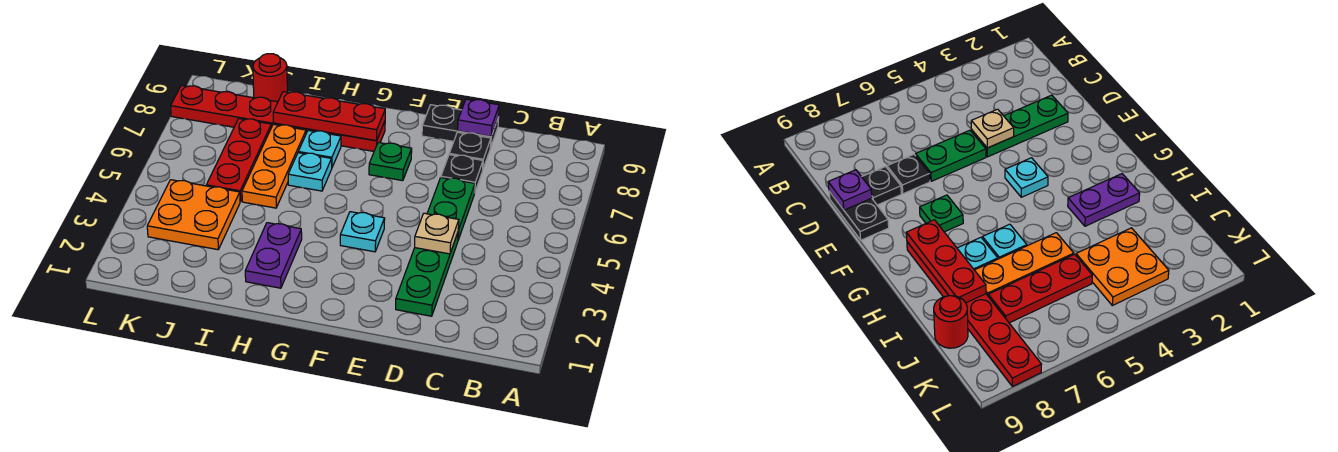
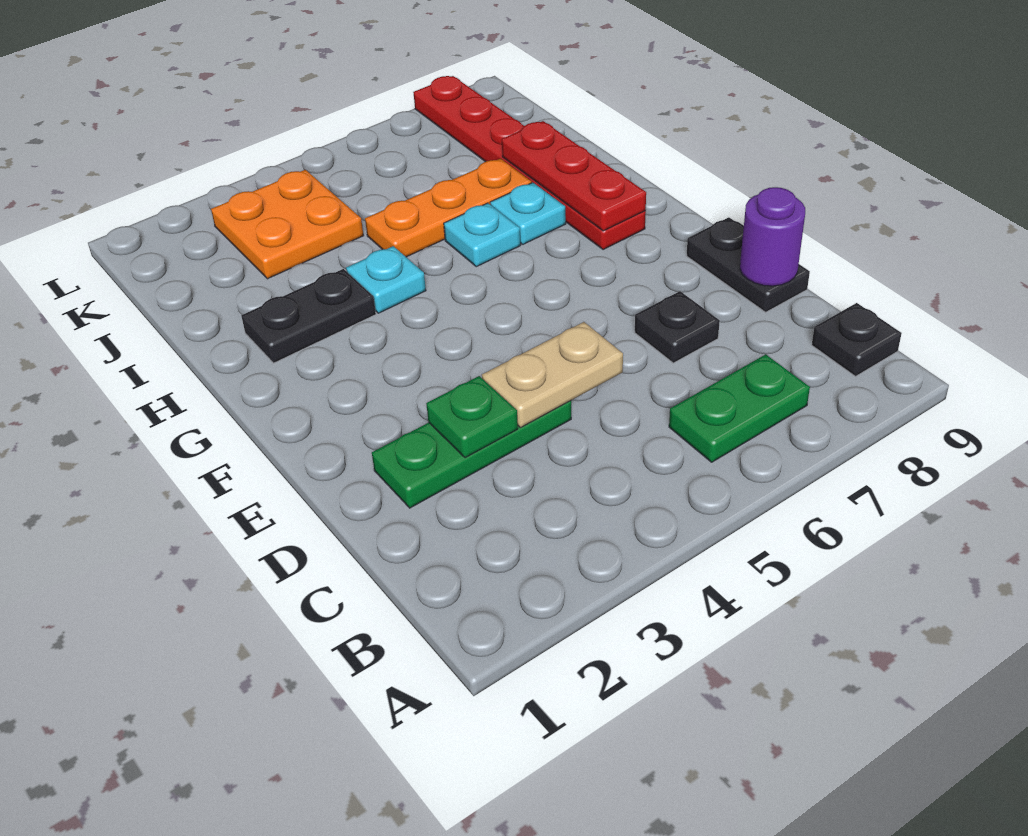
tan plate D4 level 2 -> tan plate D4:D5 level 2
green plate D5:D6 level 1 -> green plate B6:B7 level 1
black plate D8 level 1 -> black plate B9 level 1
purple plate D9 level 2 -> purple round brick D9 level 2
cyan plate F4 level 1 -> cyan plate H4 level 1
green plate F7 level 1 -> green plate D3 level 2
purple plate H2:H3 level 1 -> black plate H2:H3 level 1
red plate J5:J7 level 1 -> none
red round brick J9 level 1 -> none

